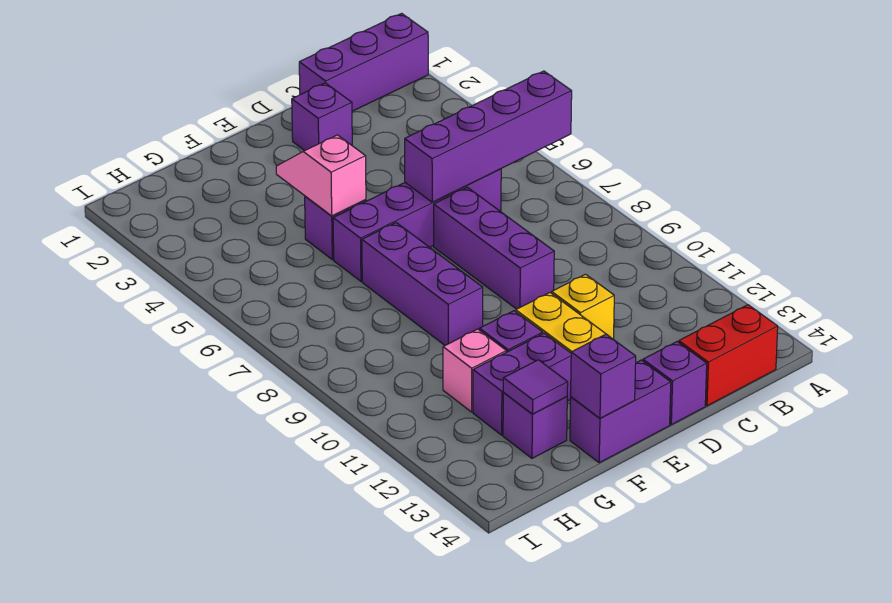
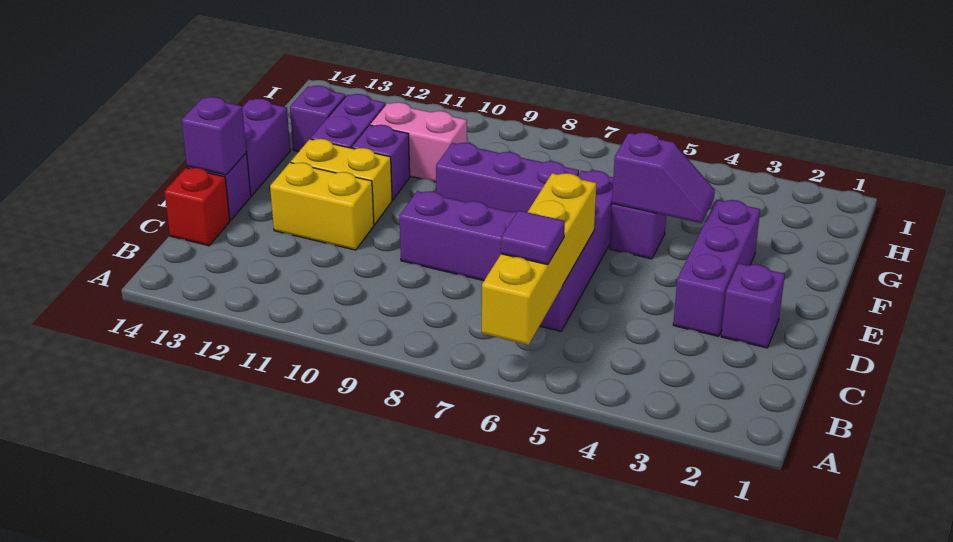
purple brick A1:C1 level 1 -> purple brick D3:F3 level 1
purple brick A6:D6 level 2 -> yellow brick A6:D6 level 2
red brick B14:C14 level 1 -> red brick C14 level 1
yellow brick D11 level 1 -> yellow brick D11:D12 level 1
pink slope F4:F5 level 2 top 5 -> purple slope F4:F5 level 2 top 5
purple brick F14 level 2 -> purple brick D14 level 2
pink brick G11 level 1 -> pink brick G10:G11 level 1
purple tile G13 level 2 -> purple tile B6 level 3

